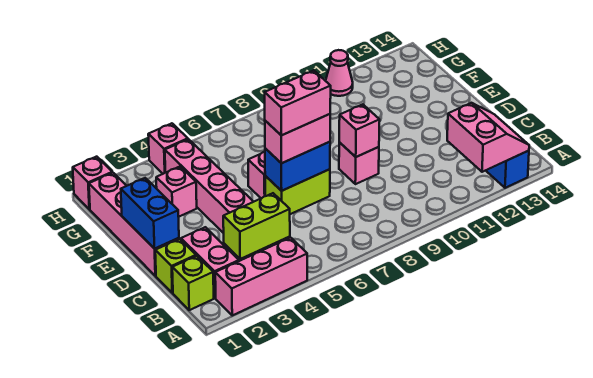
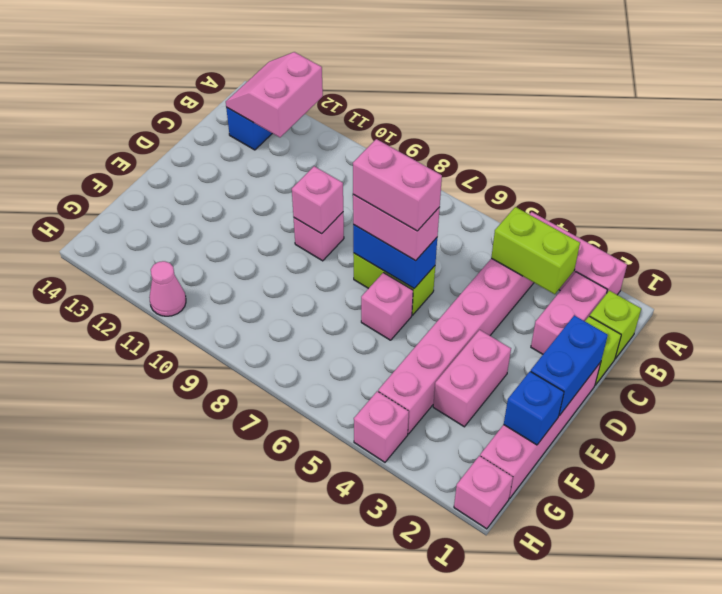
none -> blue brick F1 level 2
pink brick F3 level 1 -> pink brick E3:F3 level 1

